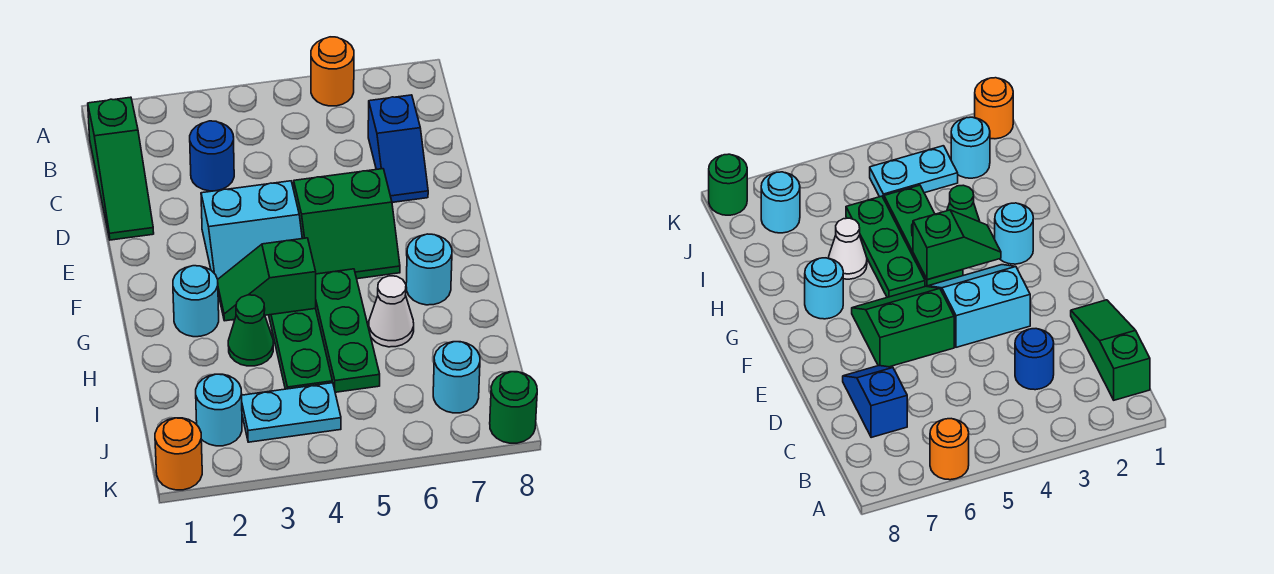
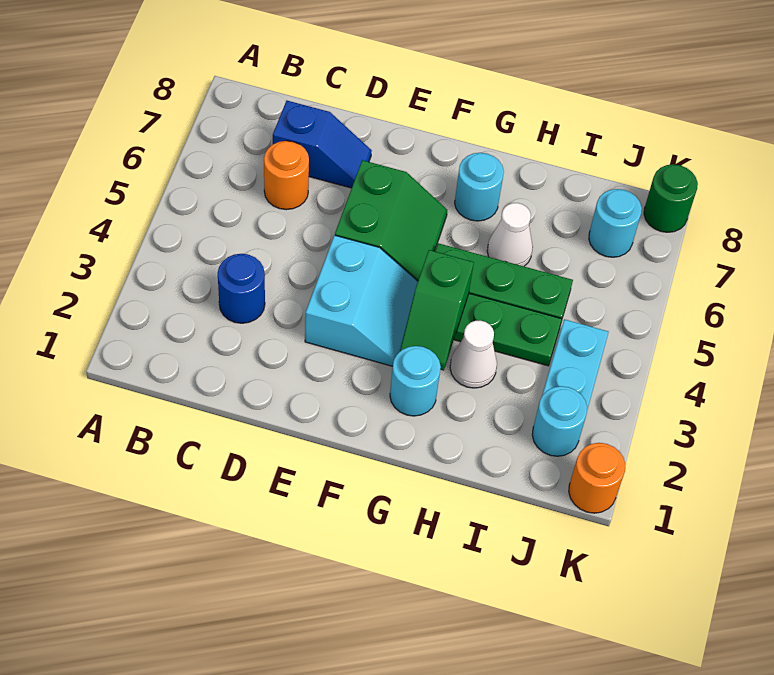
orange round brick A6 level 1 -> orange round brick C6 level 1
green slope B1:D1 level 1 top B -> none
green cone H3 level 1 -> white cone H3 level 1

